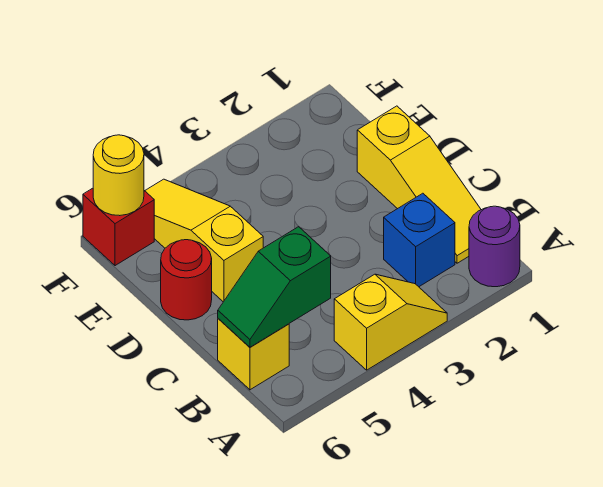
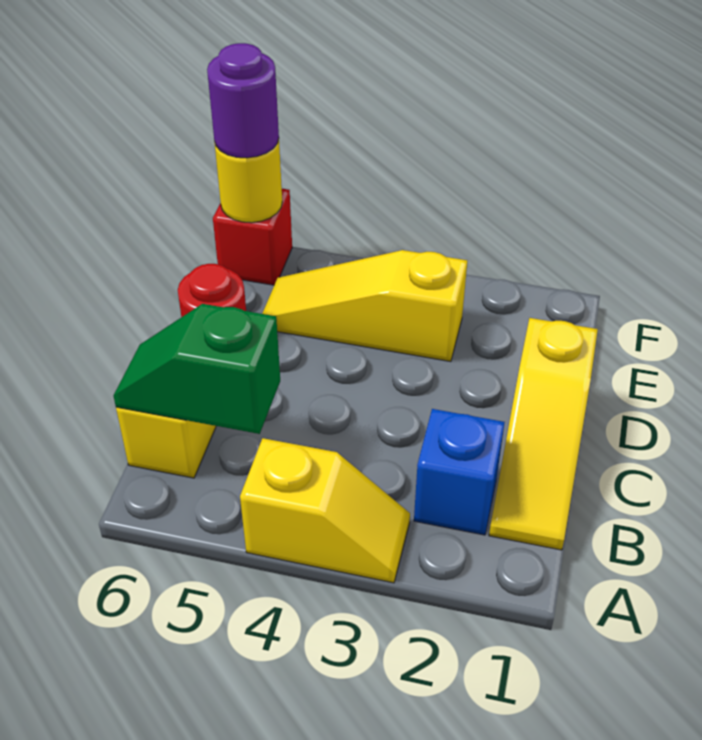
purple round brick A1 level 1 -> purple round brick F6 level 3
yellow slope D5:F5 level 1 top D -> yellow slope E3:E5 level 1 top 3

